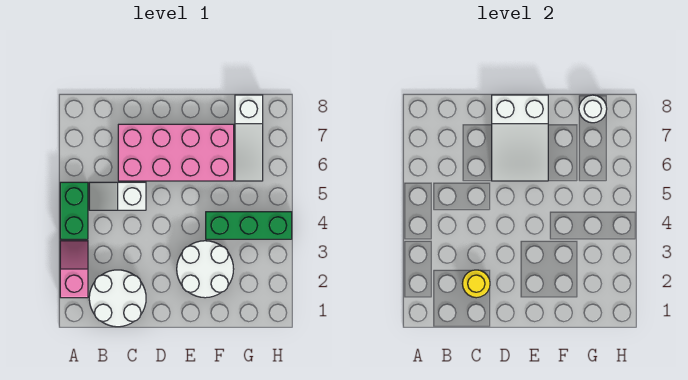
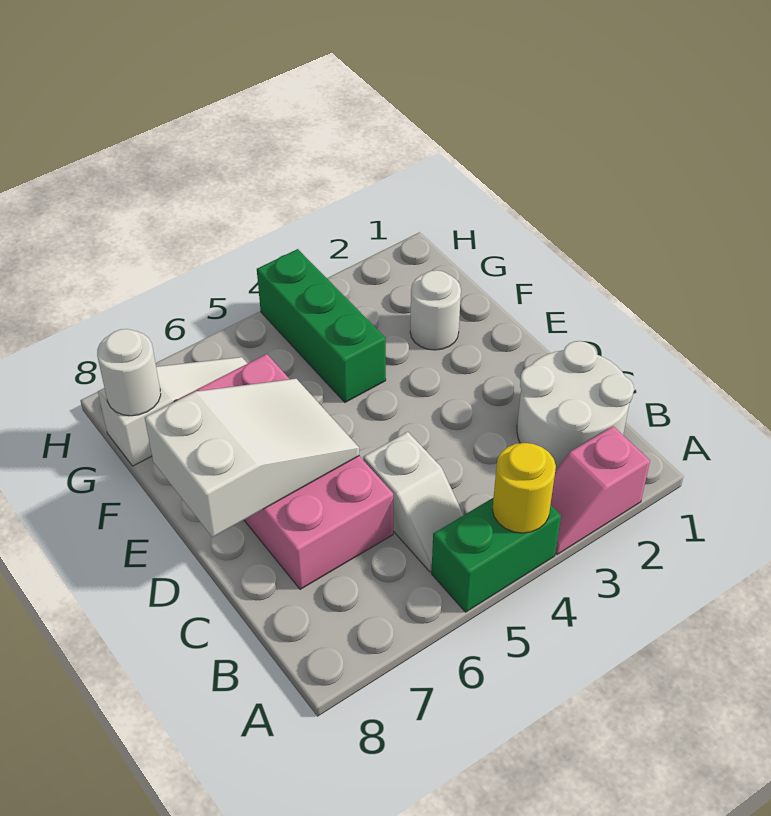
yellow round brick C2 level 2 -> yellow round brick A4 level 2
white round brick E2:F3 level 1 -> white round brick F2 level 1

